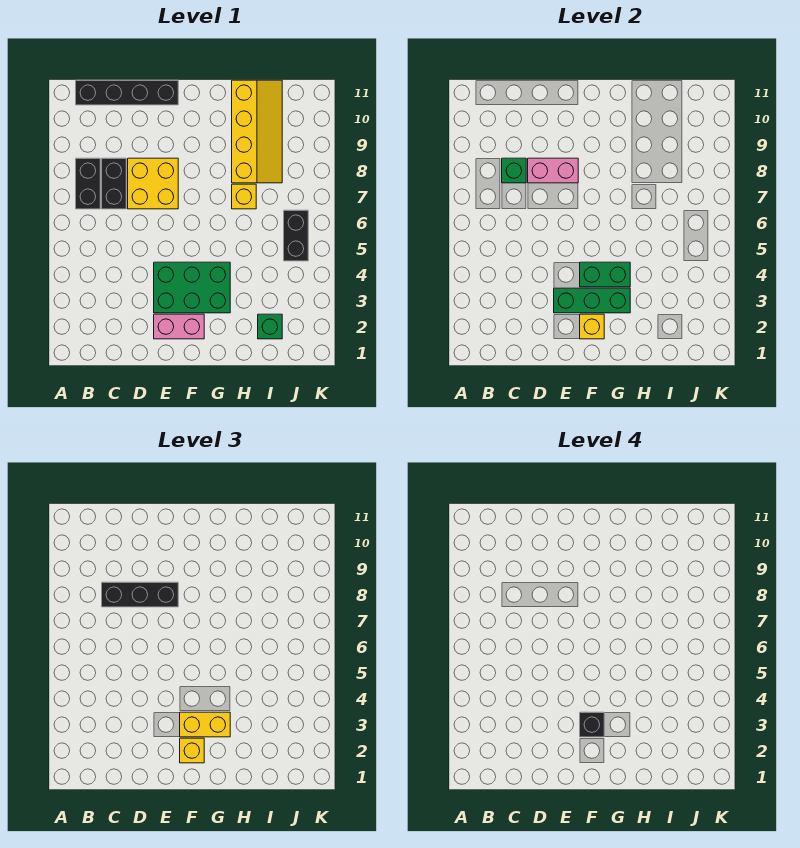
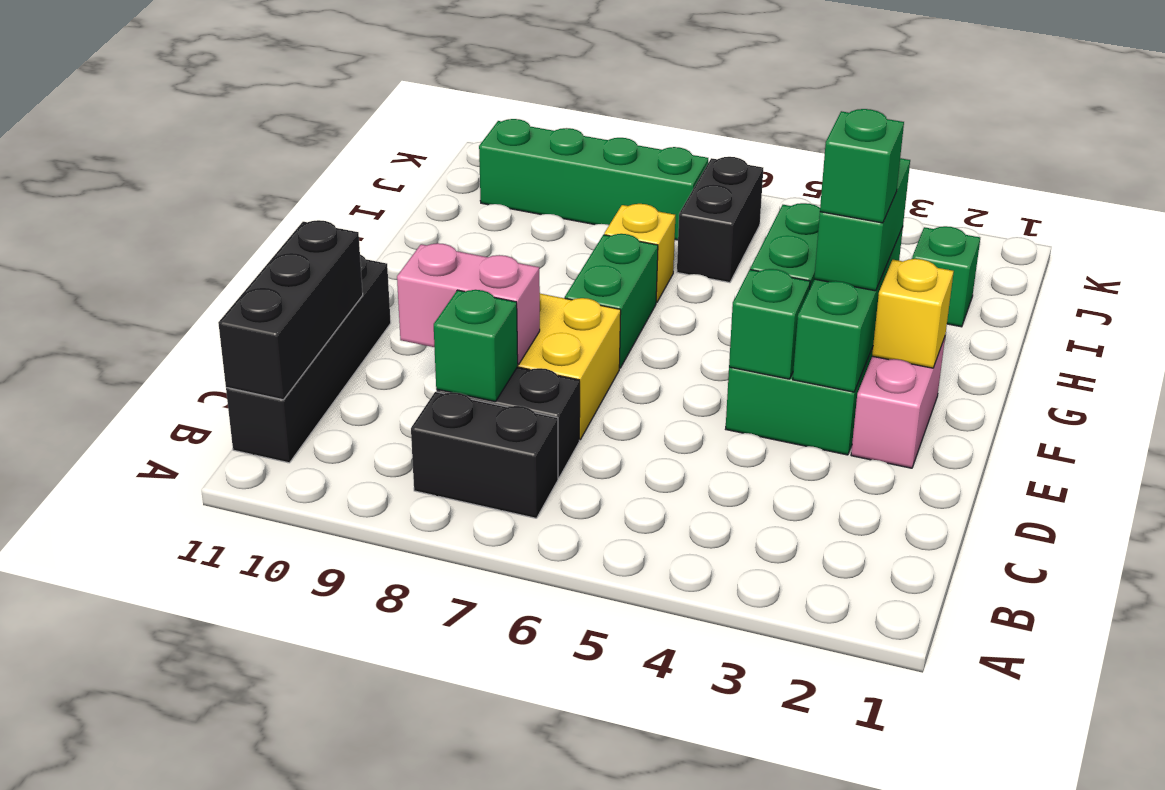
black brick C8:E8 level 3 -> black brick B11:D11 level 2
pink brick D8:E8 level 2 -> pink brick D8:D9 level 2
none -> green brick E4 level 2
yellow brick F2 level 3 -> none
yellow brick F3:G3 level 3 -> green brick F3:G3 level 3
black brick F3 level 4 -> green brick F3 level 4
none -> green brick F7:G7 level 1
yellow slope H8:I11 level 1 top H -> none
black brick J5:J6 level 1 -> black brick I6:J6 level 1
none -> green brick J7:J10 level 1

